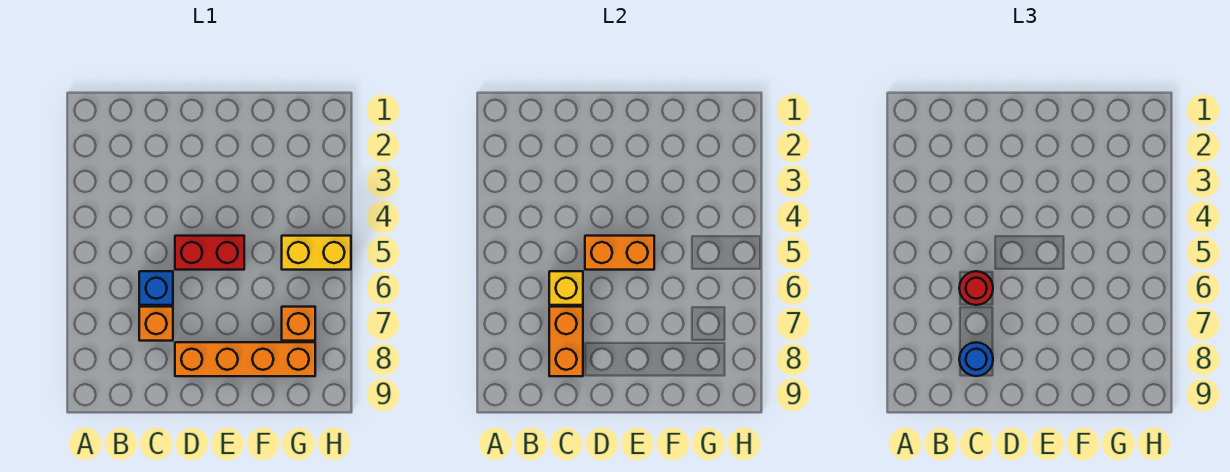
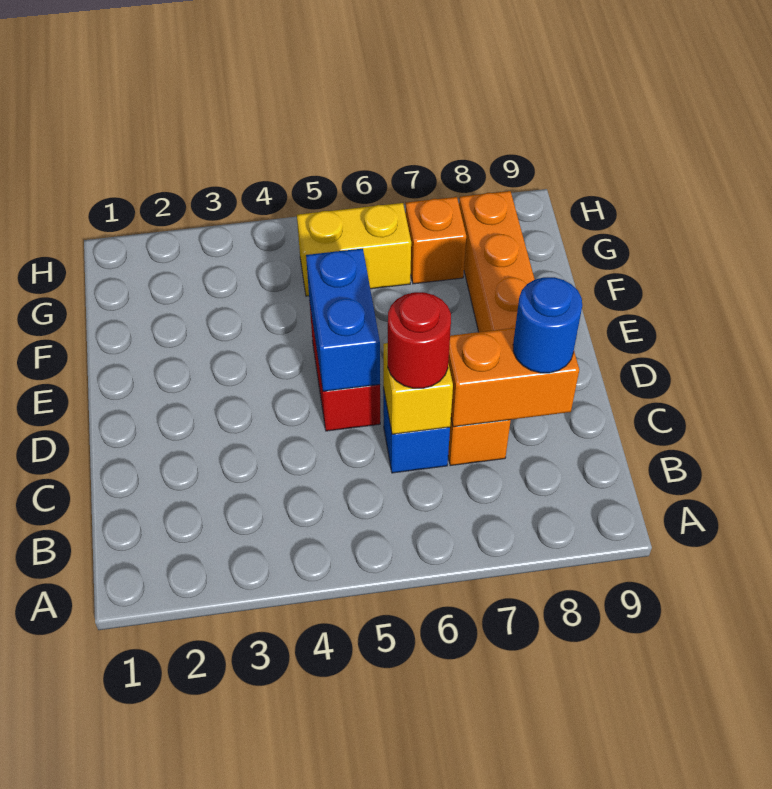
orange brick D5:E5 level 2 -> blue brick D5:E5 level 2
yellow brick G5:H5 level 1 -> yellow brick G5:G6 level 1

